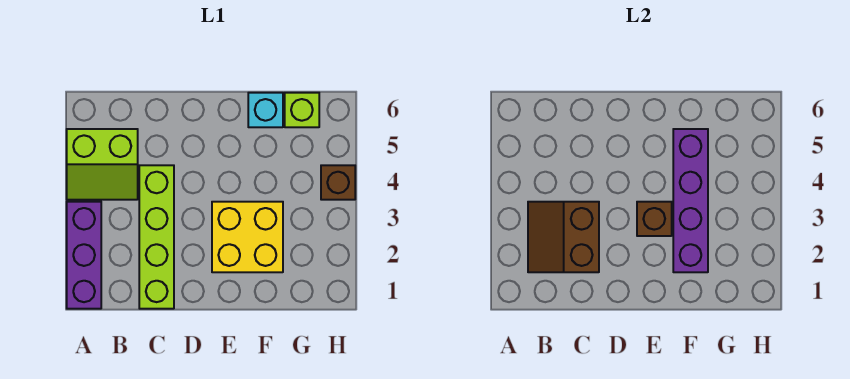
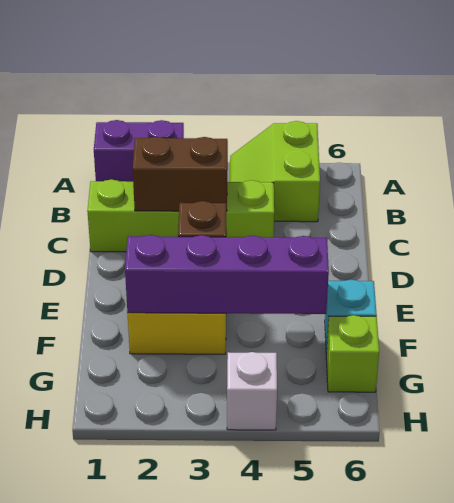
purple brick A1:A3 level 1 -> purple brick A1:A2 level 1
brown brick H4 level 1 -> white brick H4 level 1

